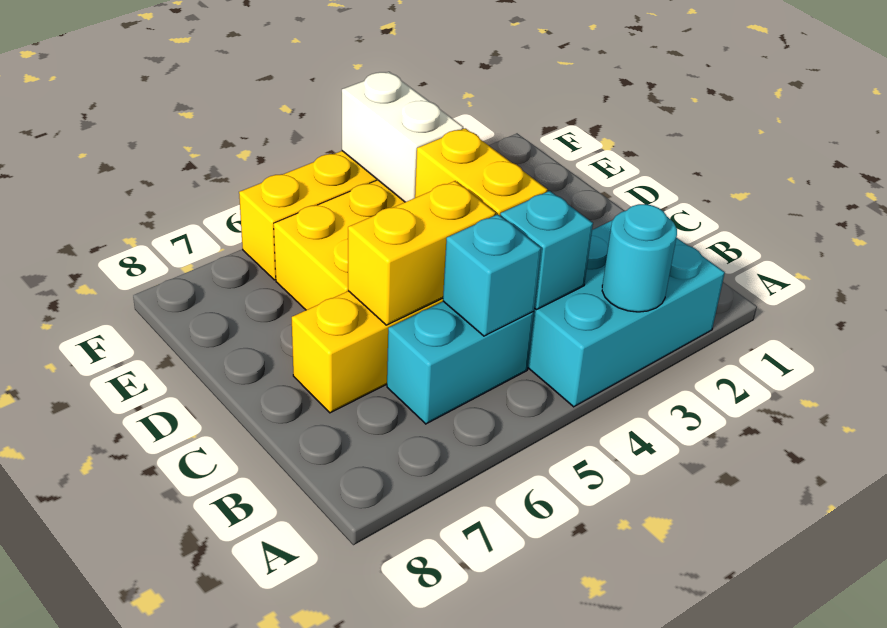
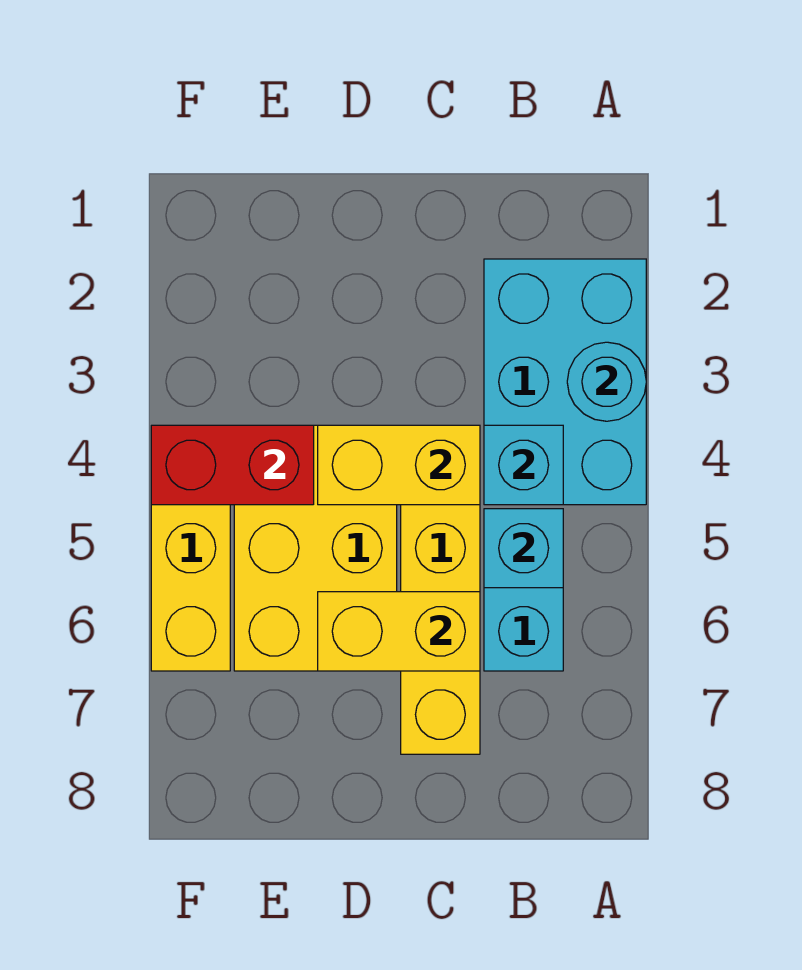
yellow brick C5:C6 level 2 -> yellow brick C6:D6 level 2
white brick E4:F4 level 2 -> red brick E4:F4 level 2

